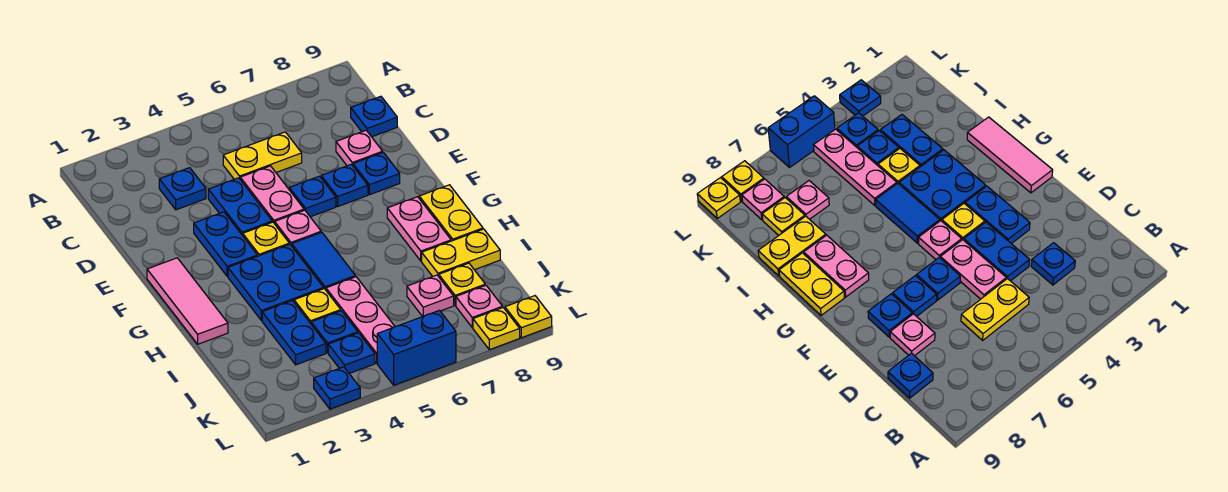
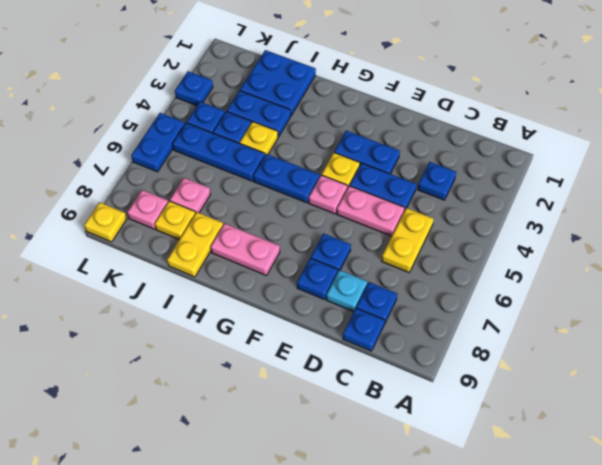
pink plate D8 level 1 -> cyan plate D8 level 1
blue plate E6 level 1 -> blue plate C8 level 1
pink tile F1:H1 level 1 -> none
blue plate G3:H4 level 1 -> blue plate I1:J2 level 1
blue tile G5:H5 level 1 -> blue plate G5:H5 level 1
yellow plate G9:H9 level 1 -> none
pink plate I5:K5 level 1 -> blue plate I5:K5 level 1
blue brick L5:L6 level 1 -> blue plate L5:L6 level 1
yellow plate L8 level 1 -> none

